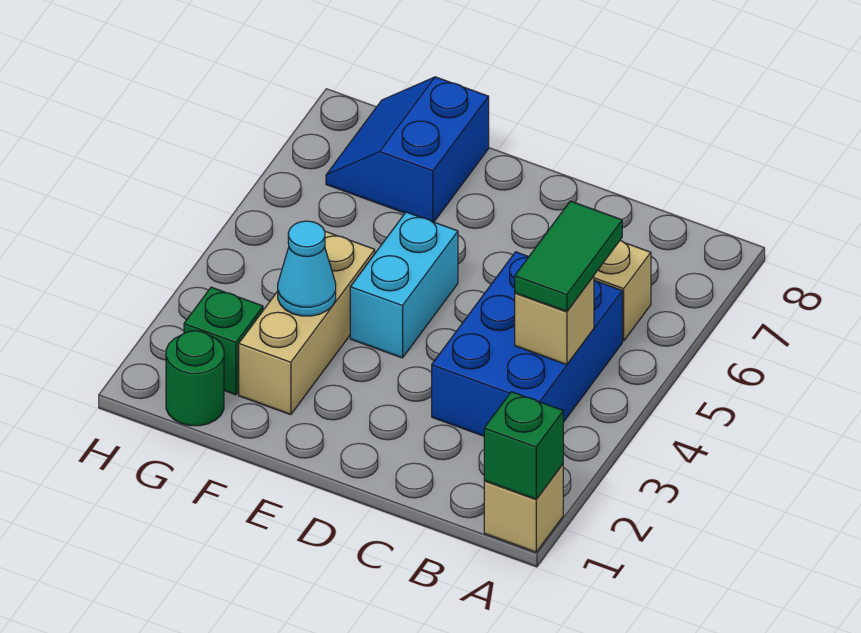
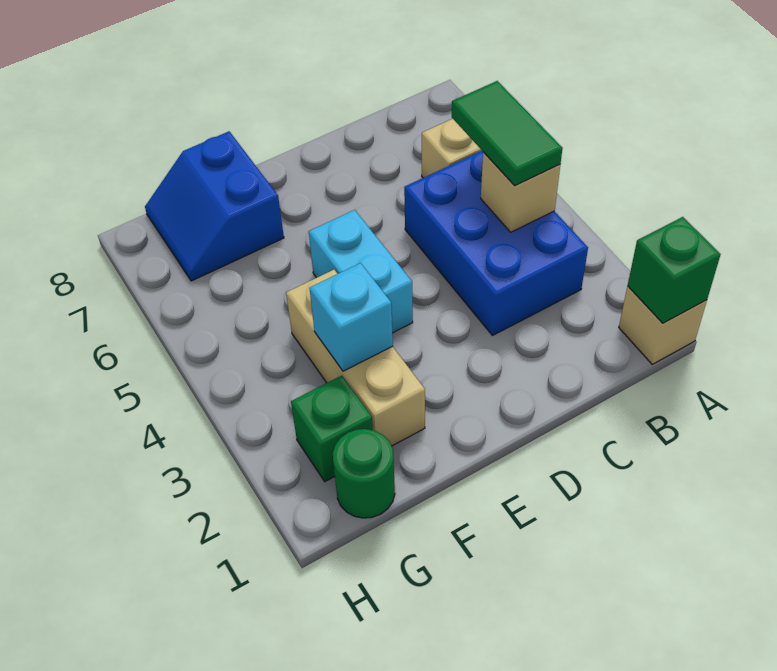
cyan cone F3 level 2 -> cyan brick F3 level 2

